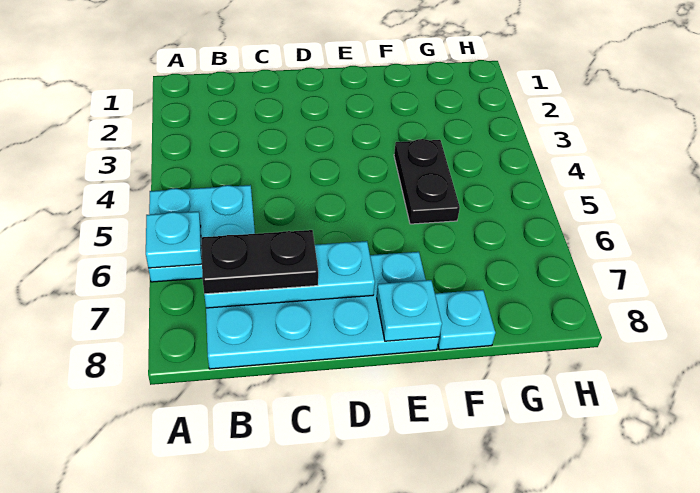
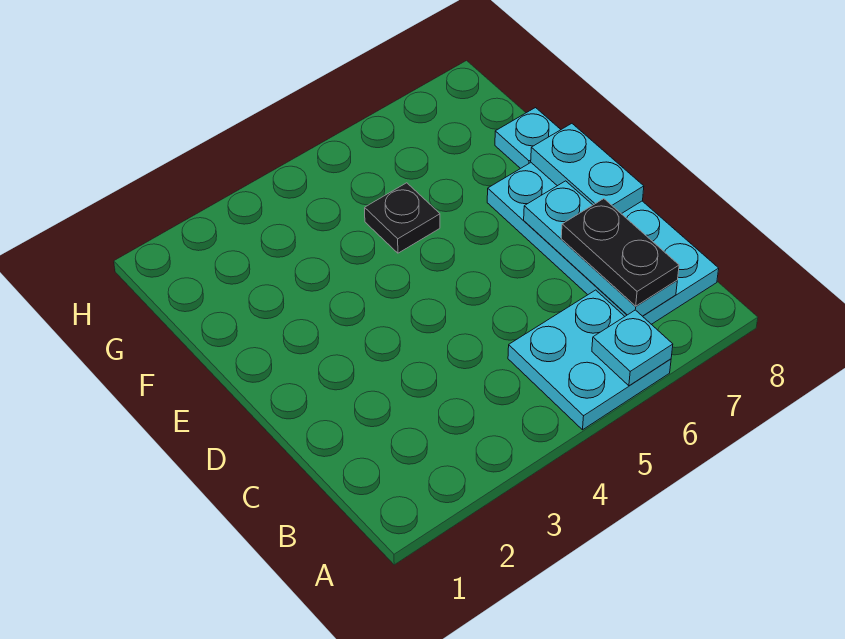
cyan plate E8 level 2 -> cyan plate D8:E8 level 2
black plate F4:F5 level 1 -> black plate F5 level 1

